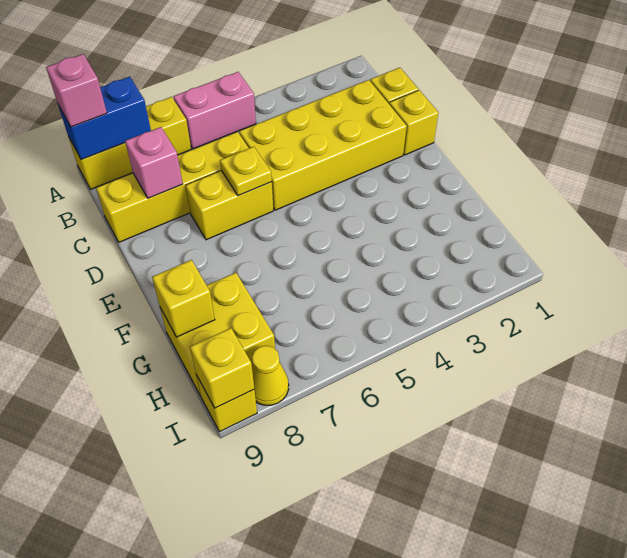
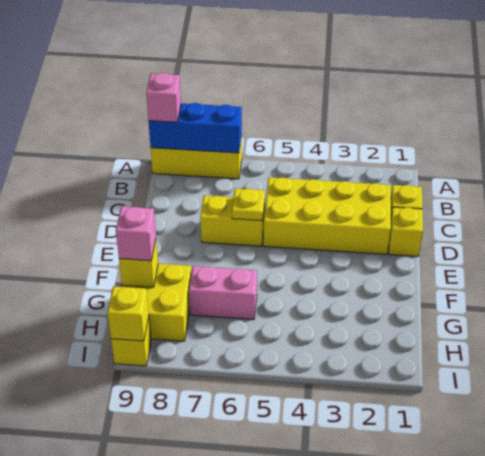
pink brick A5:A6 level 1 -> pink brick G6:G7 level 1
blue brick A8:A9 level 2 -> blue brick A7:A9 level 2
yellow brick C6:C9 level 1 -> none
pink brick C8 level 2 -> pink brick G9 level 3
yellow cone I8 level 1 -> none

